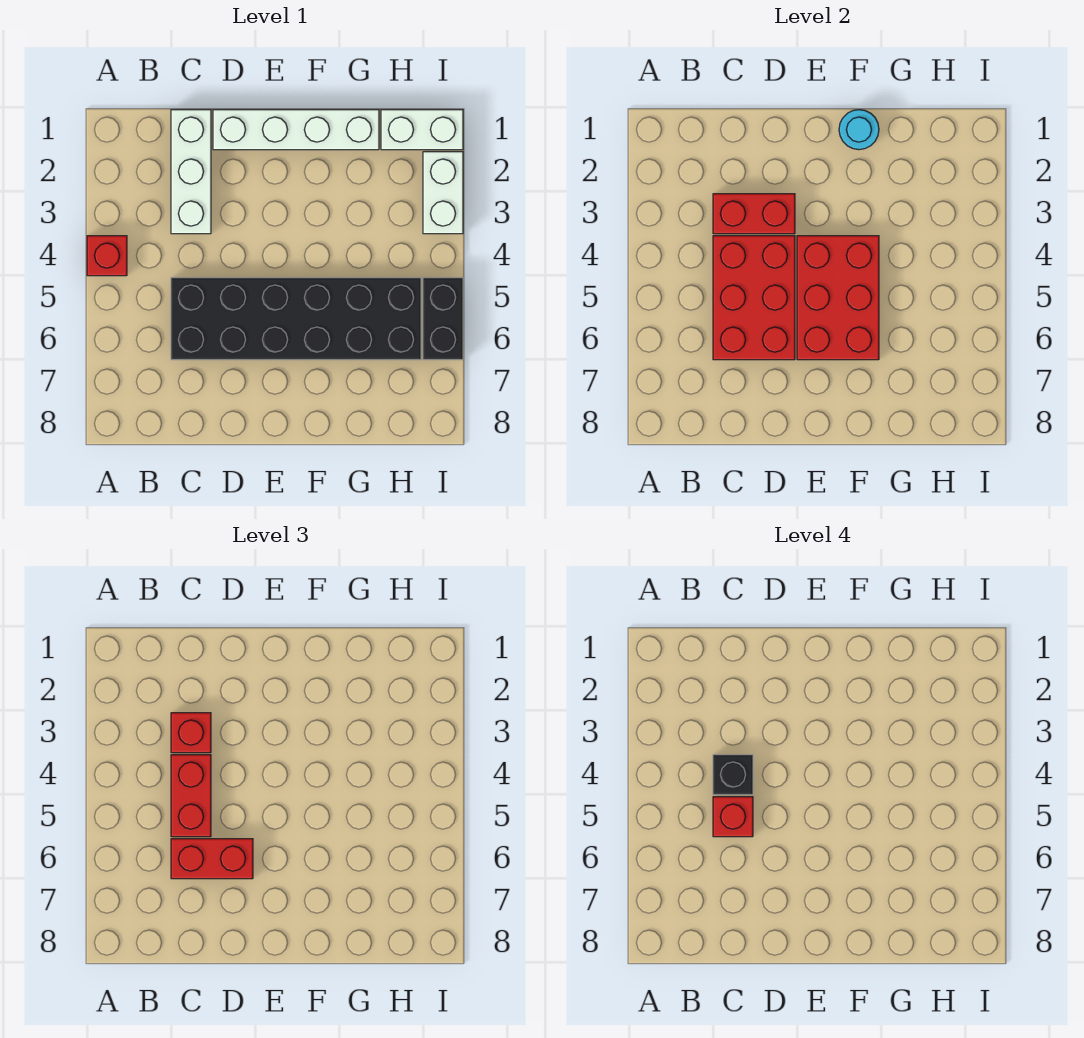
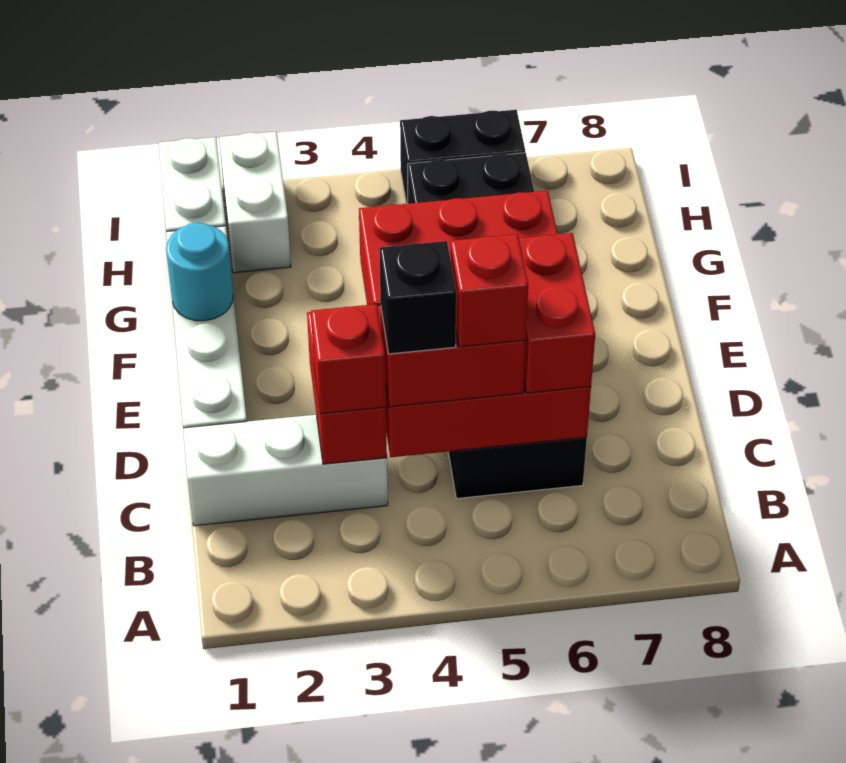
red brick A4 level 1 -> none
white brick I2:I3 level 1 -> white brick H2:I2 level 1

